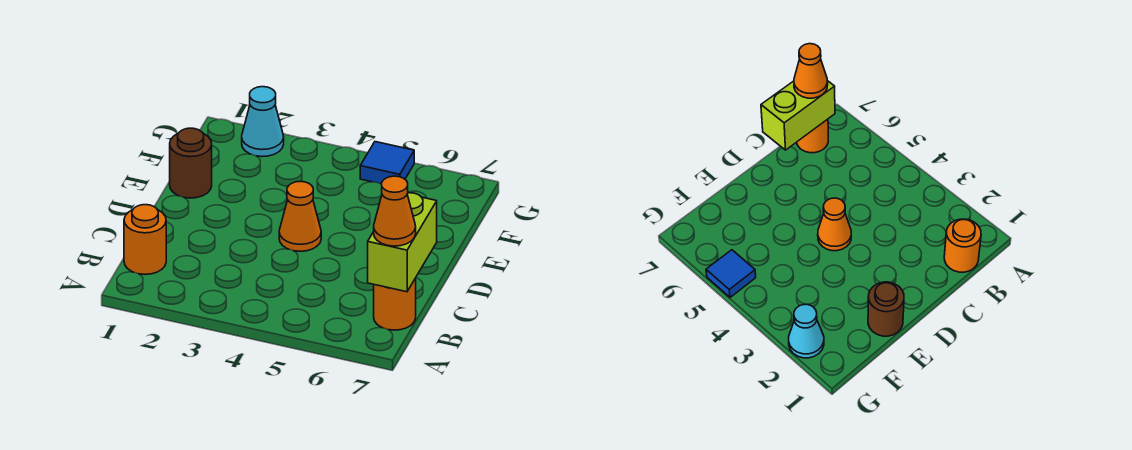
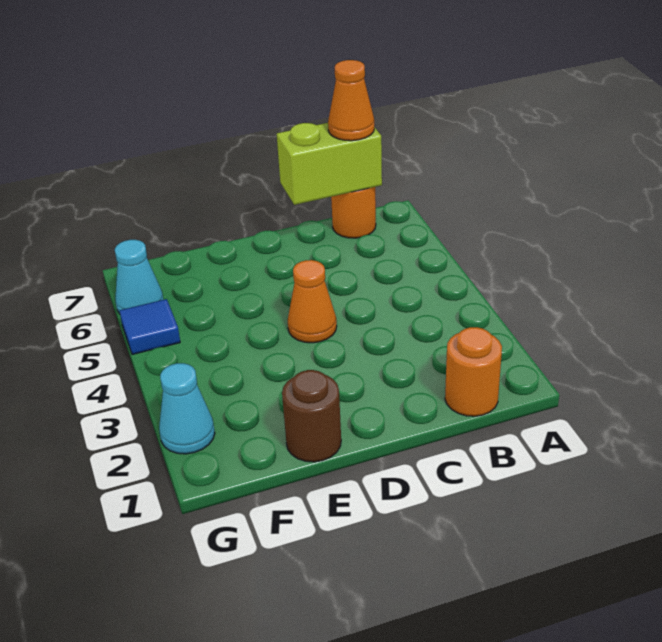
none -> cyan cone G6 level 1

